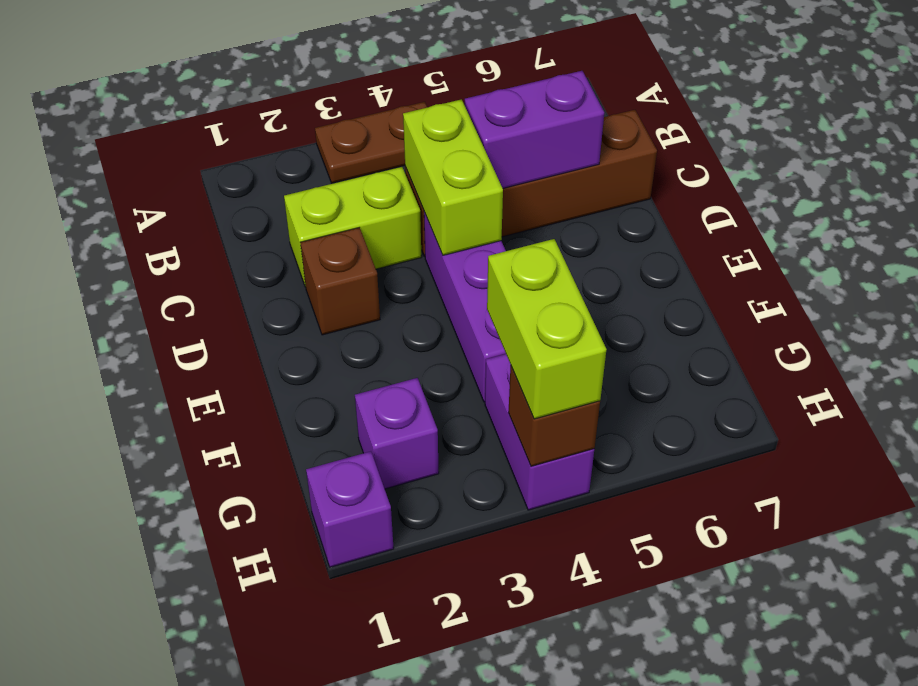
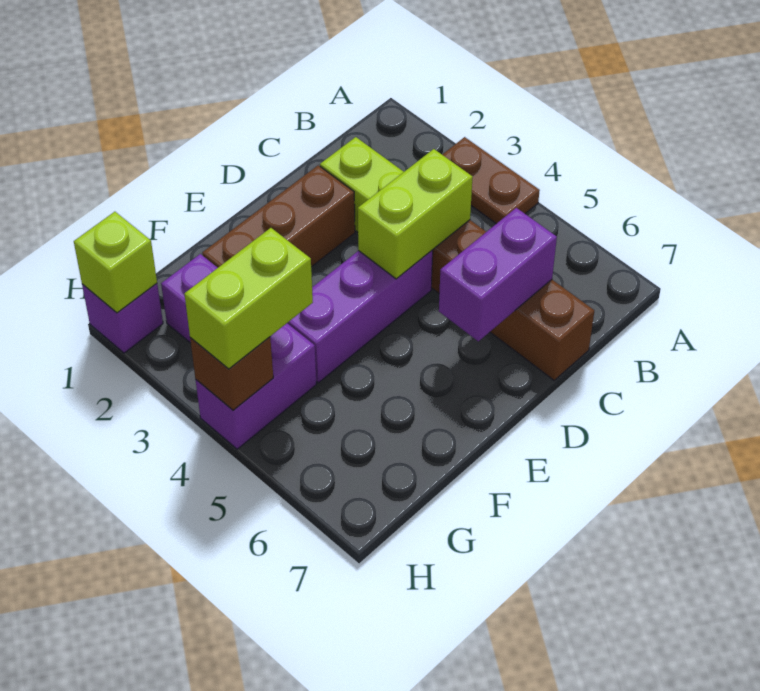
purple brick C5:C6 level 2 -> purple brick C6:D6 level 2
brown brick D2 level 1 -> brown brick D2:F2 level 1
none -> lime brick H1 level 2

